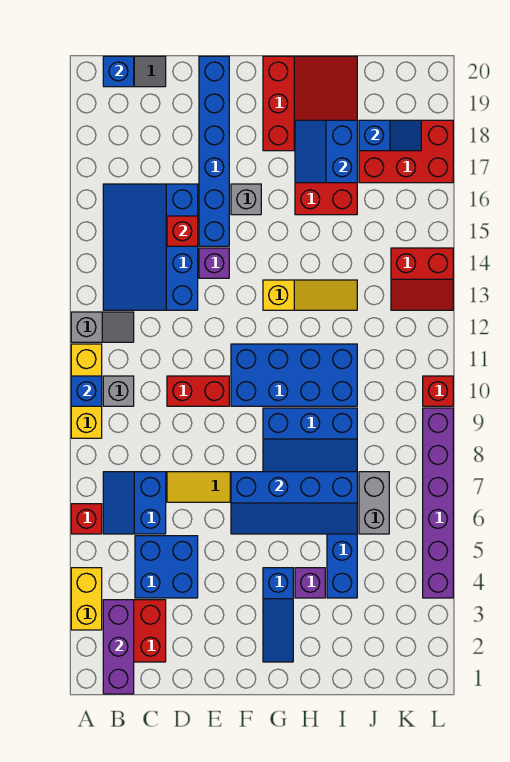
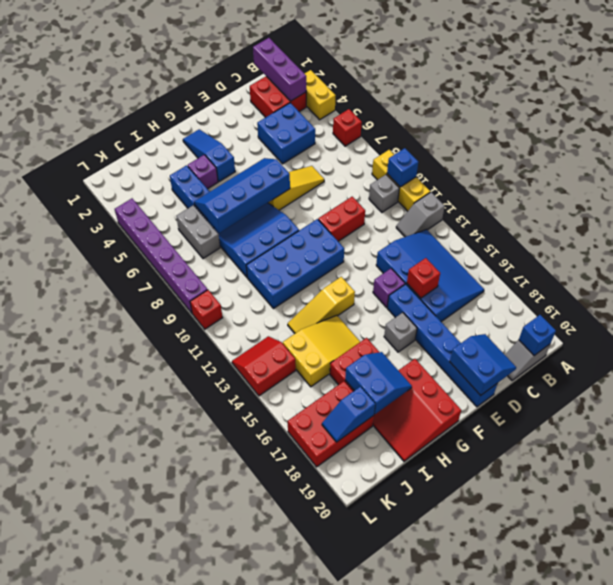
blue slope B6:C7 level 1 top C -> blue slope D19:E20 level 2 top E
none -> yellow slope H14:J15 level 1 top J

